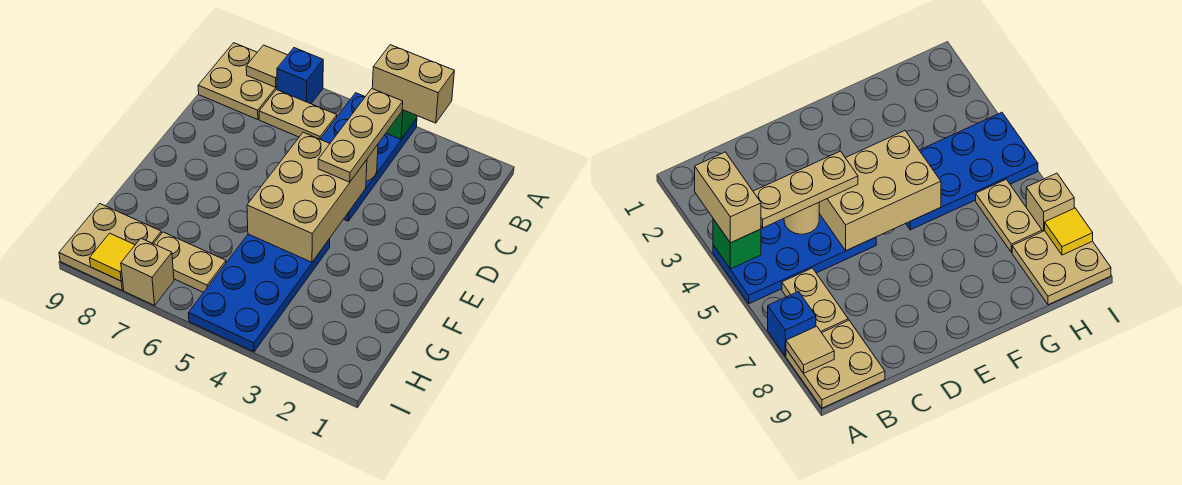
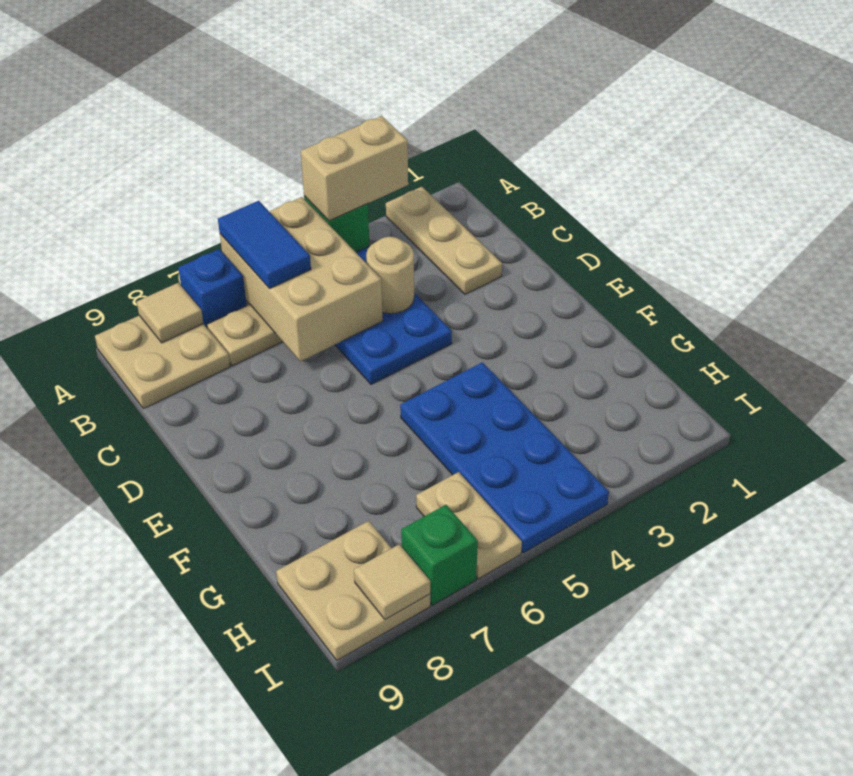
none -> blue tile A6:B6 level 3
tan plate B4:D4 level 3 -> tan plate A2:C2 level 1
tan brick D4:F5 level 2 -> tan brick A5:C6 level 2
tan plate H6:H7 level 1 -> tan plate H6:I6 level 1
tan brick I7 level 1 -> green brick I7 level 1
yellow tile I8 level 2 -> tan tile I8 level 2

